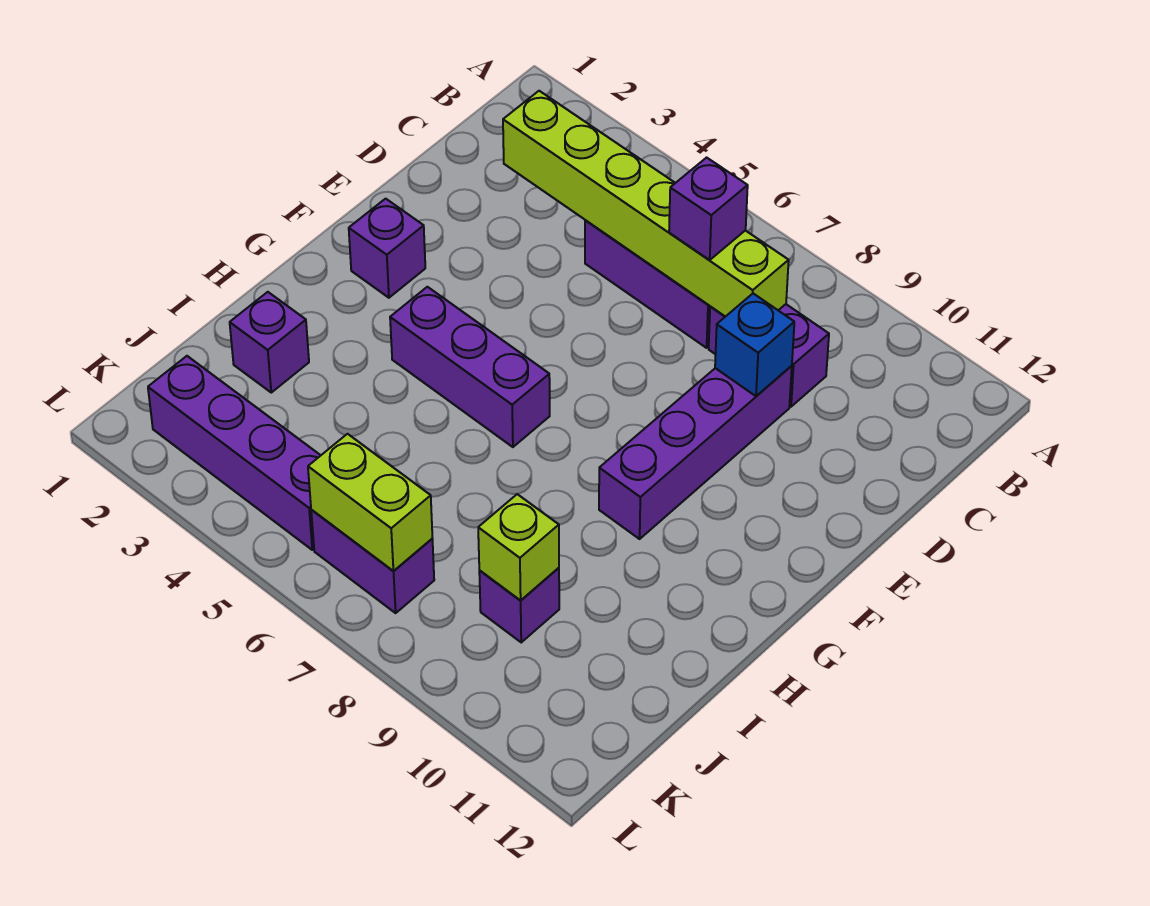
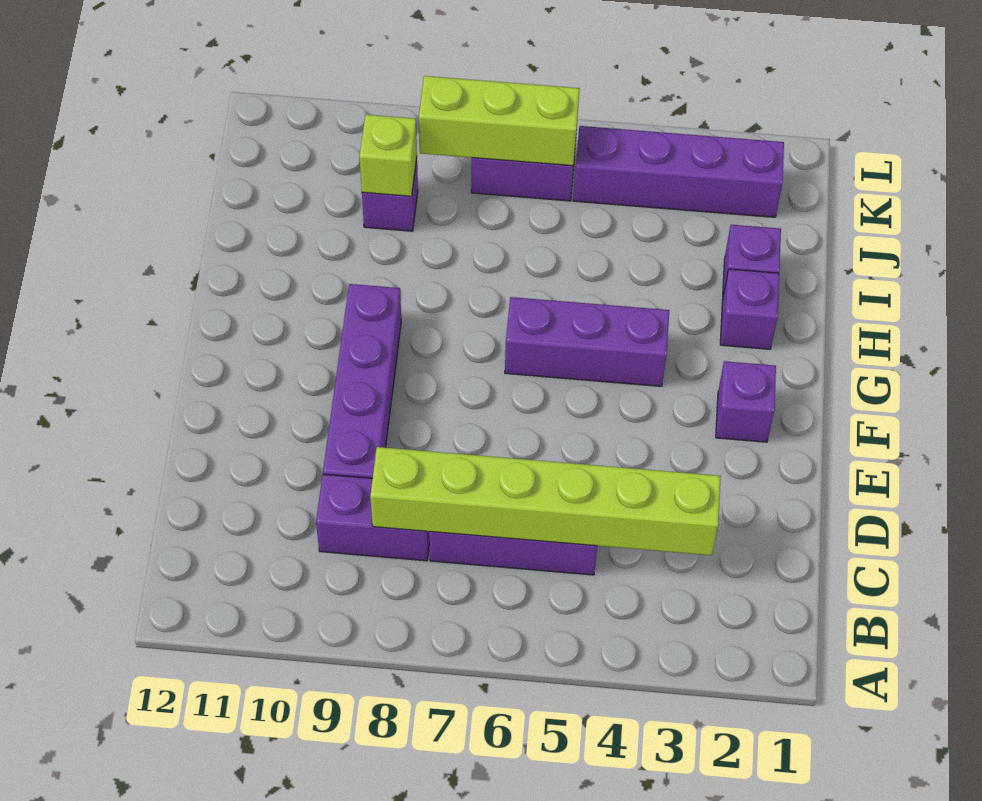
purple brick C7 level 3 -> purple brick H2 level 1
blue brick D9 level 2 -> none
lime brick K6:K7 level 2 -> lime brick K6:K8 level 2

